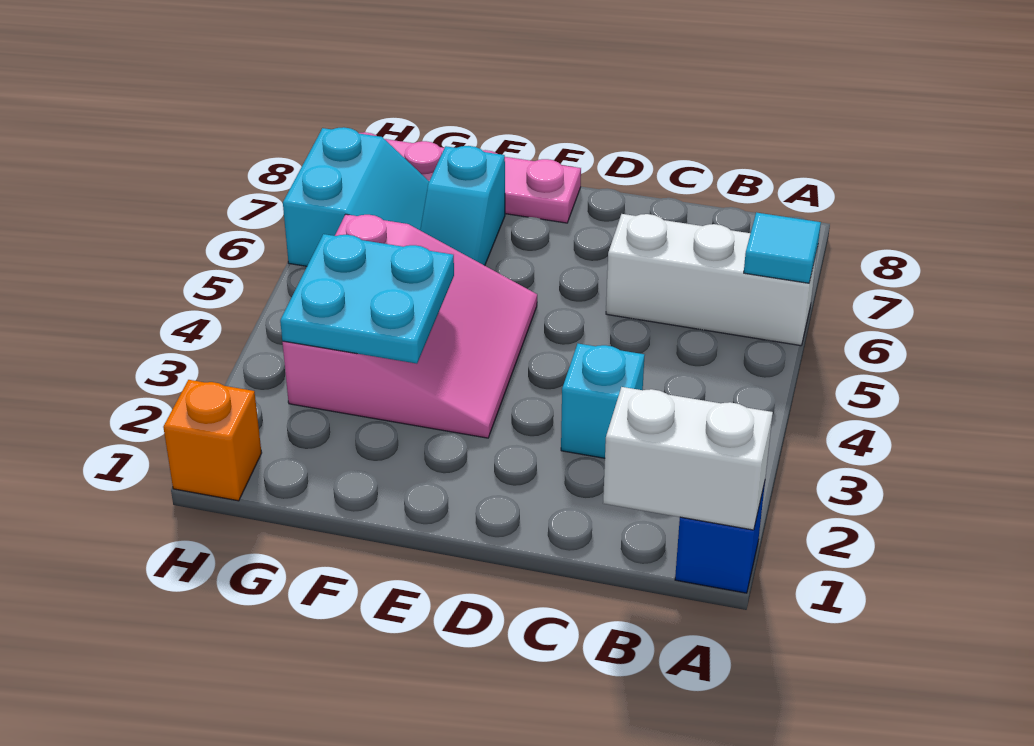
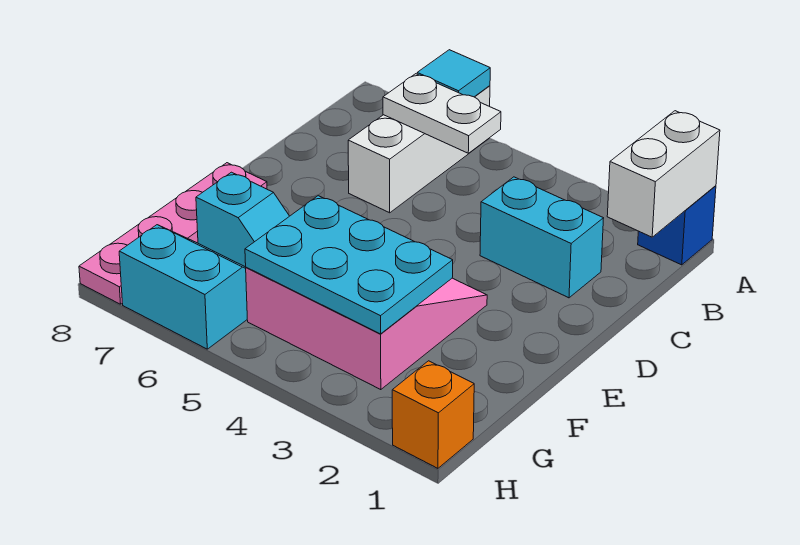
none -> white plate B5:B6 level 2
cyan brick C3 level 1 -> cyan brick C2:C3 level 1
cyan plate F3:G4 level 2 -> cyan plate F3:G5 level 2

